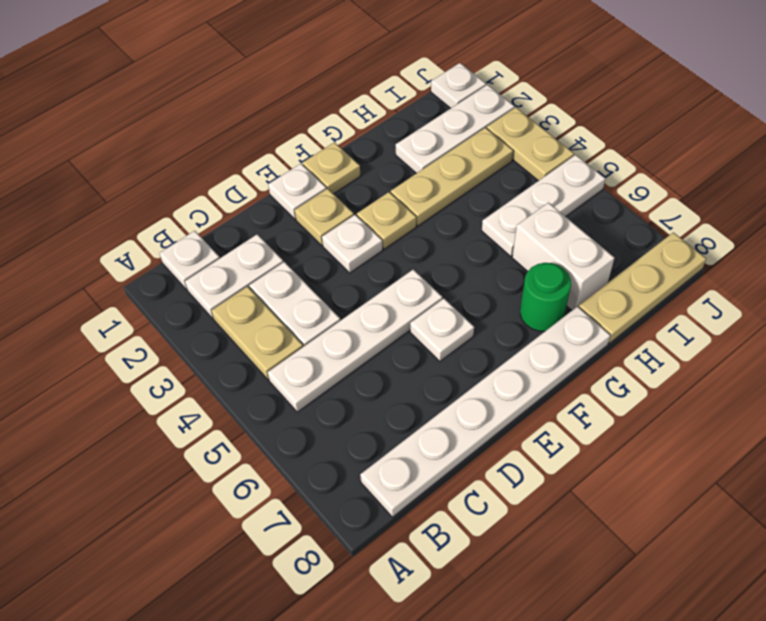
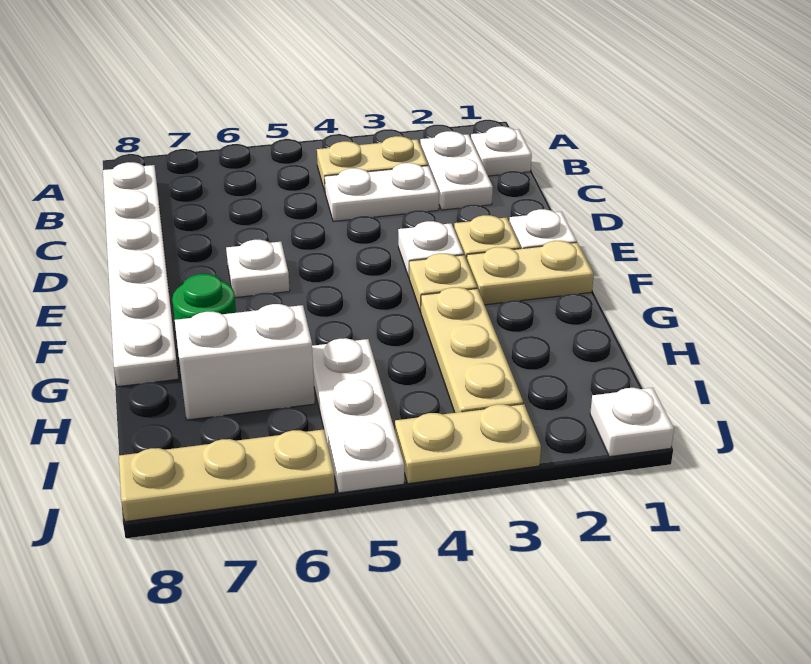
white plate B5:E5 level 1 -> none
tan plate F1 level 1 -> tan plate F1:F2 level 1
white plate H2:J2 level 1 -> none
tan plate H8:J8 level 1 -> tan plate J6:J8 level 1

